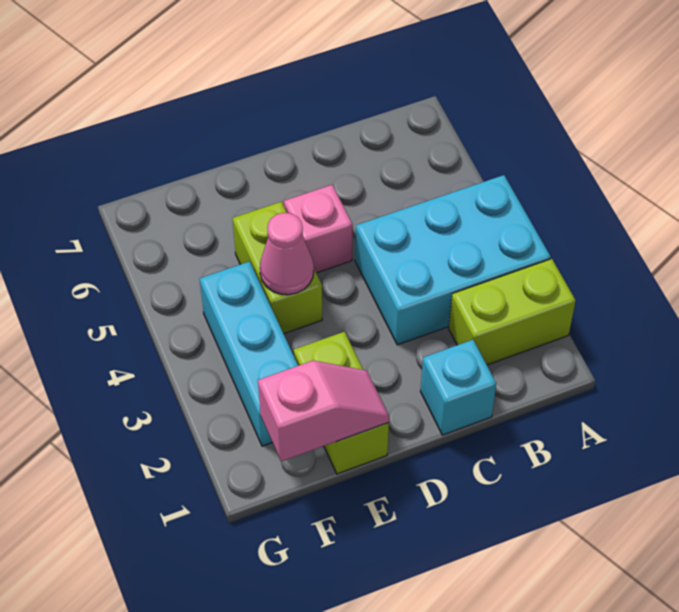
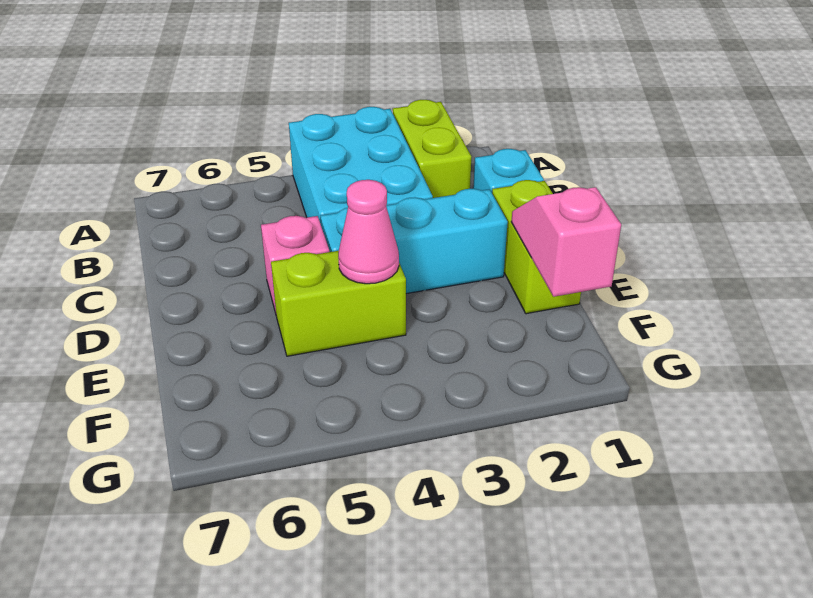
lime brick E1:E2 level 1 -> lime brick D1:E1 level 1
cyan brick F2:F4 level 1 -> cyan brick D2:D4 level 1

